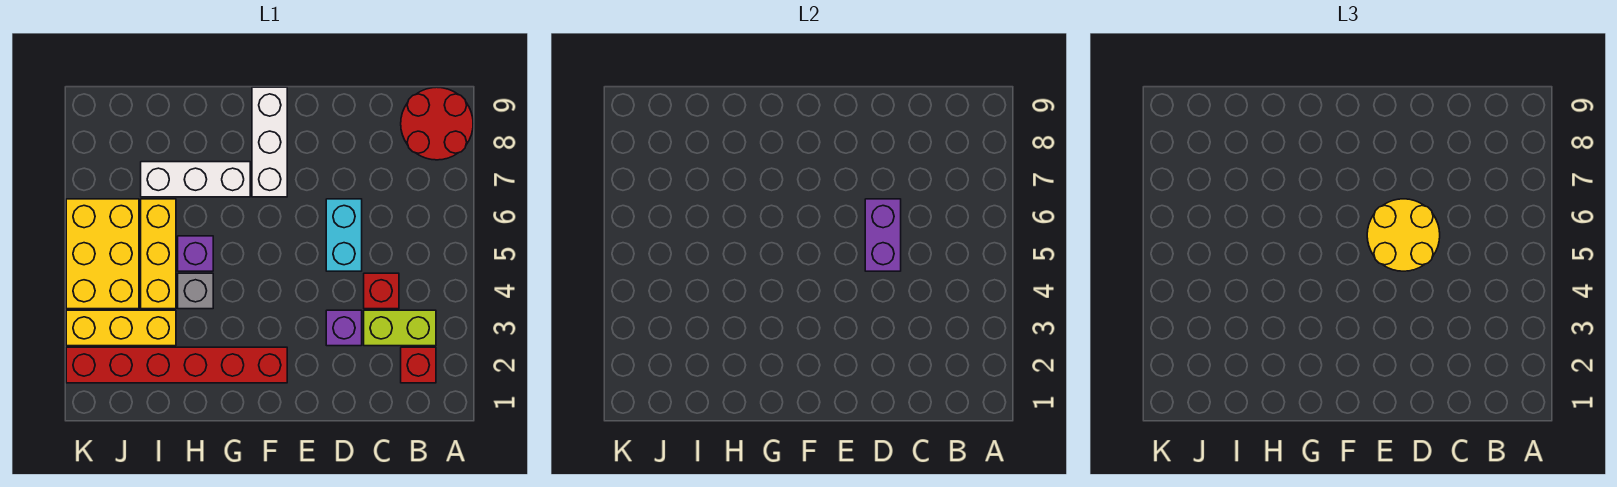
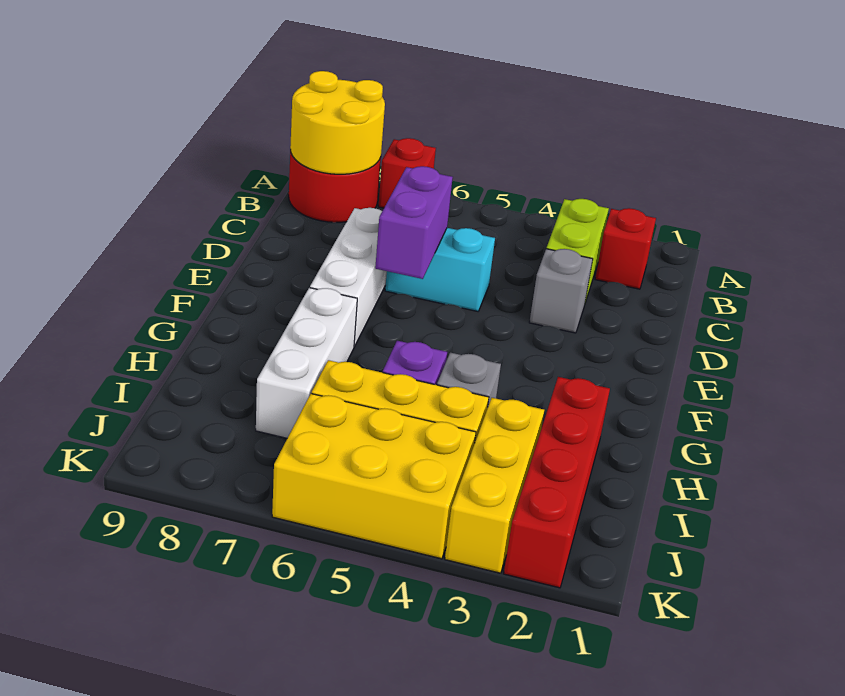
red brick C4 level 1 -> red brick A7 level 1
purple brick D3 level 1 -> grey brick D3 level 1
purple brick D5:D6 level 2 -> purple brick D6:E6 level 2
yellow round brick D5:E6 level 3 -> yellow round brick A8:B9 level 2
red brick F2:K2 level 1 -> red brick H2:K2 level 1
white brick F7:F9 level 1 -> white brick D7:F7 level 1

